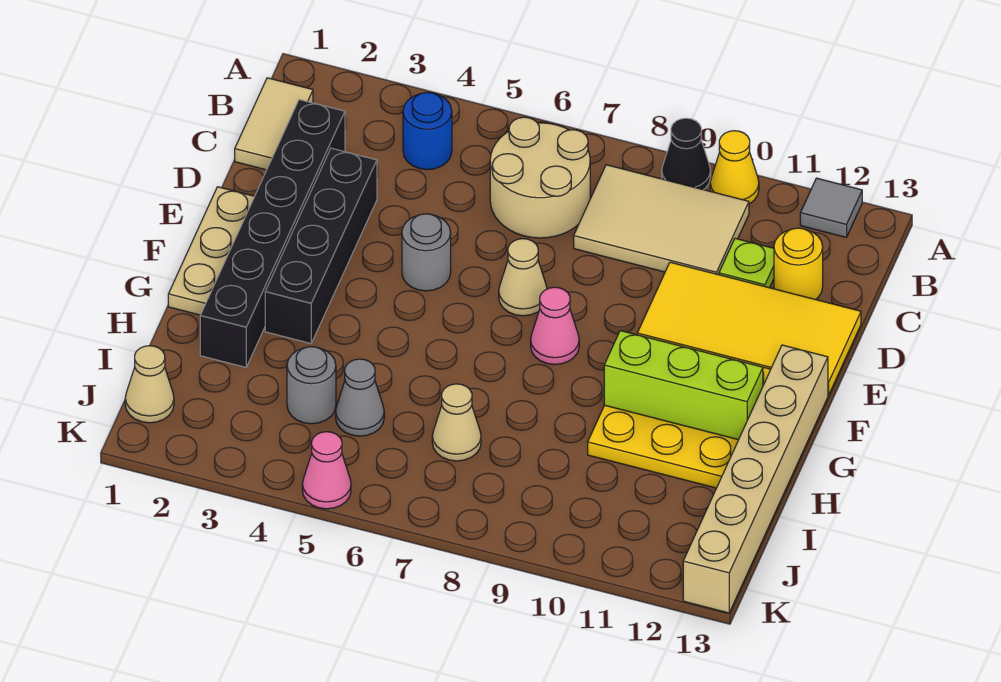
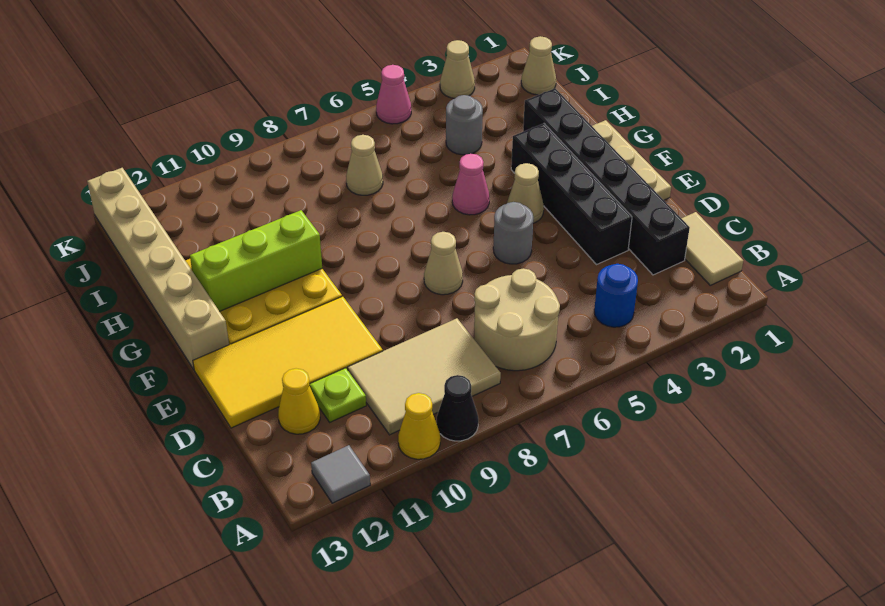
yellow round brick C12 level 1 -> yellow cone C12 level 1
none -> tan cone F4 level 1
pink cone F8 level 1 -> pink cone G5 level 1
grey cone I5 level 1 -> none
none -> tan cone K3 level 1

